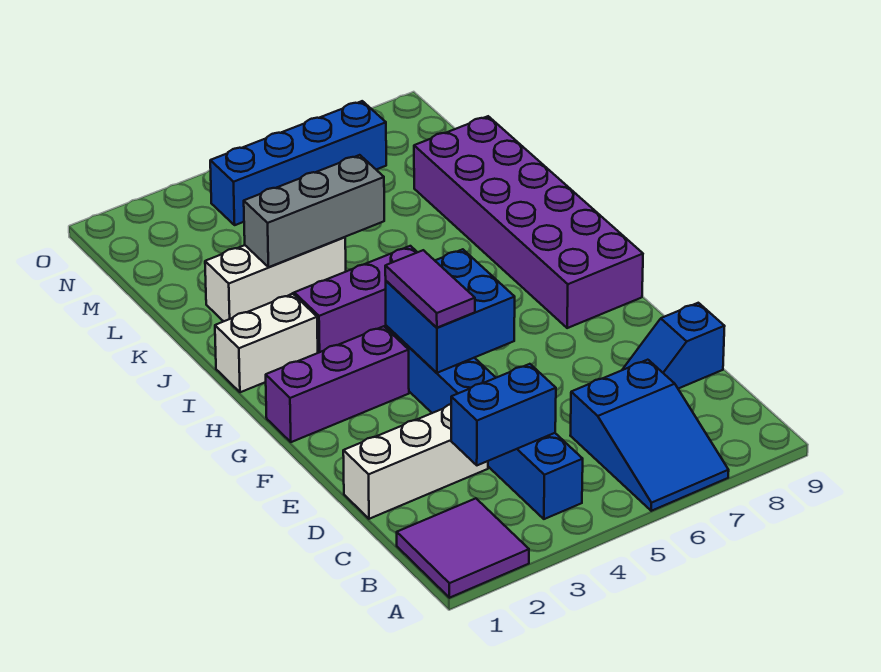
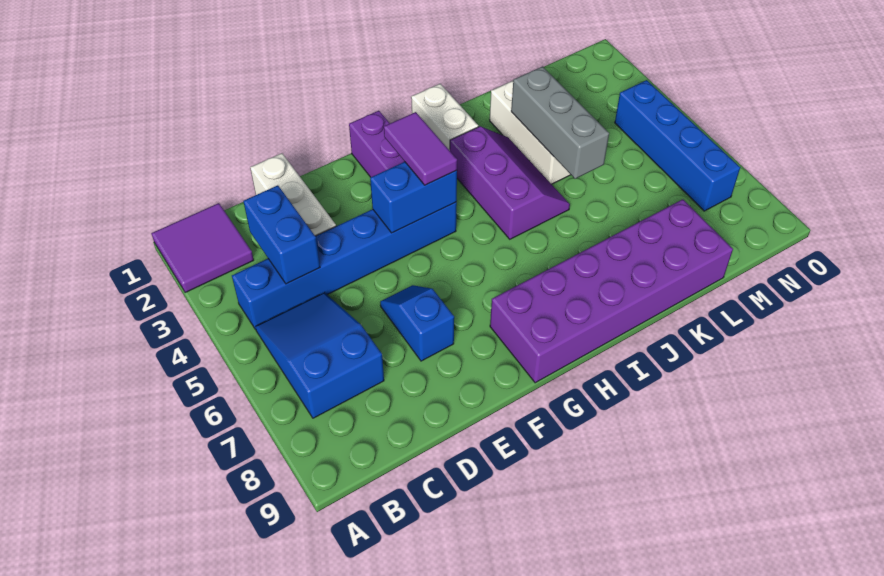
blue slope A6:C7 level 1 top C -> blue slope B5:C7 level 1 top 7
blue slope D8:D9 level 1 top 9 -> blue slope E6:E7 level 1 top 7
blue brick F4:G5 level 2 -> blue brick F4:G4 level 2
purple tile F4:G4 level 3 -> purple tile G3:G4 level 3

